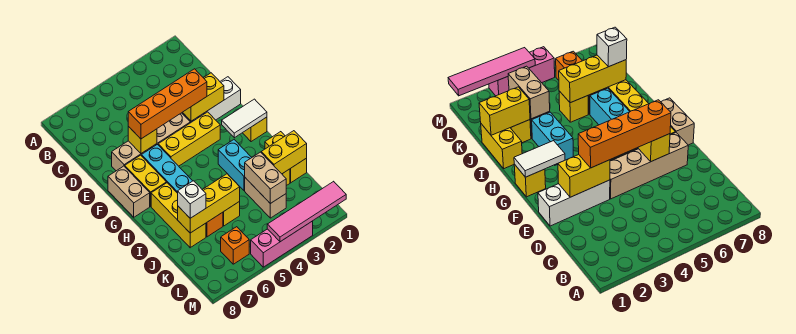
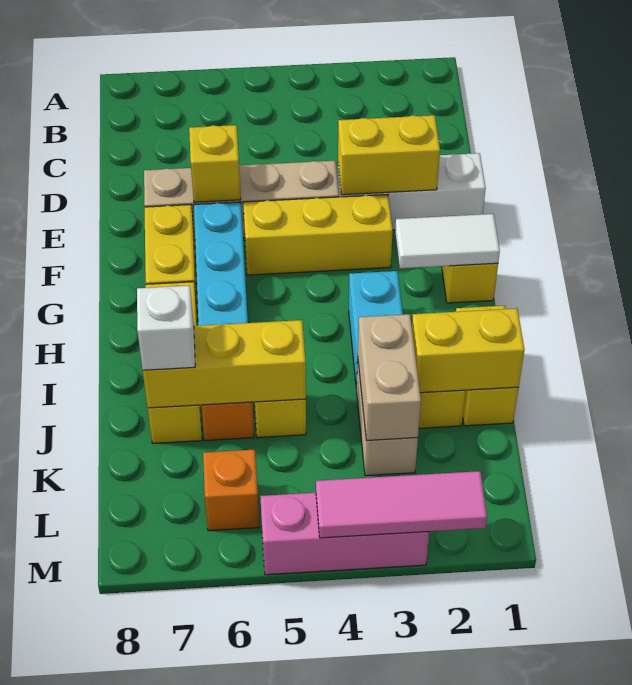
orange brick E3:E6 level 3 -> none
tan brick F8:G8 level 1 -> none
pink tile M1:M4 level 2 -> pink tile M2:M4 level 2

